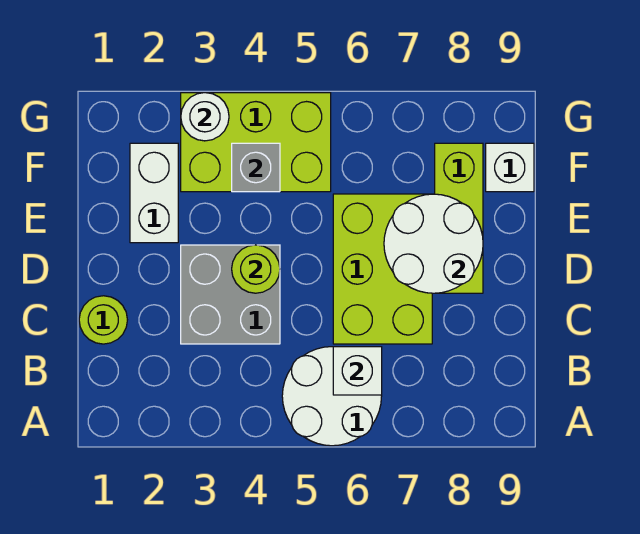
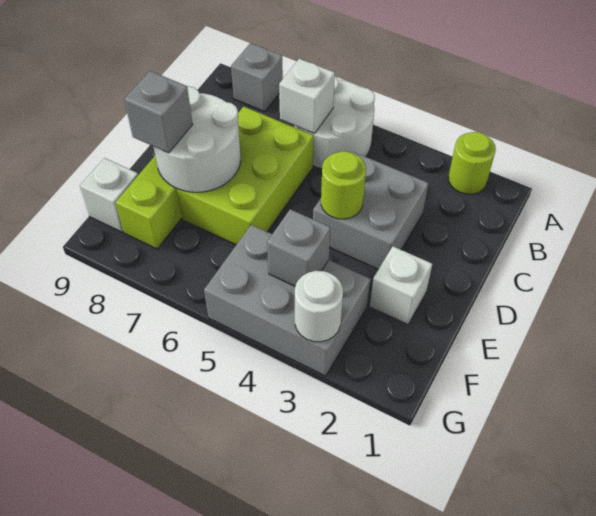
none -> grey brick A8 level 1
lime round brick C1 level 1 -> lime round brick A2 level 1
white brick E2:F2 level 1 -> white brick E2 level 1
none -> grey brick E8 level 3
lime brick F3:G5 level 1 -> grey brick F3:G5 level 1

